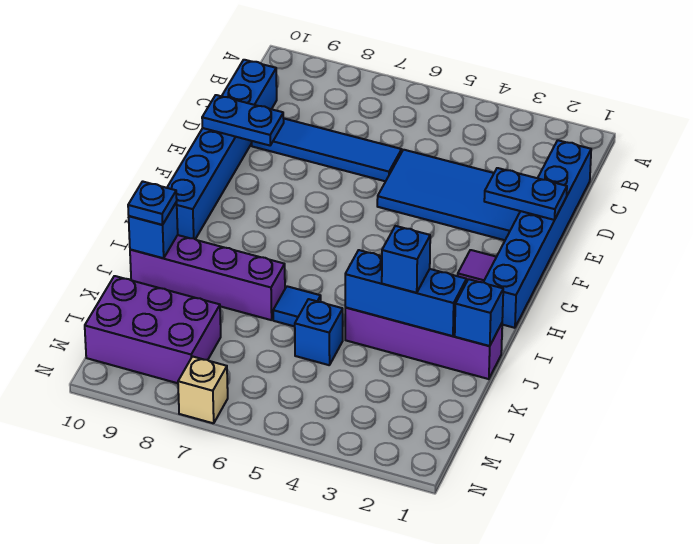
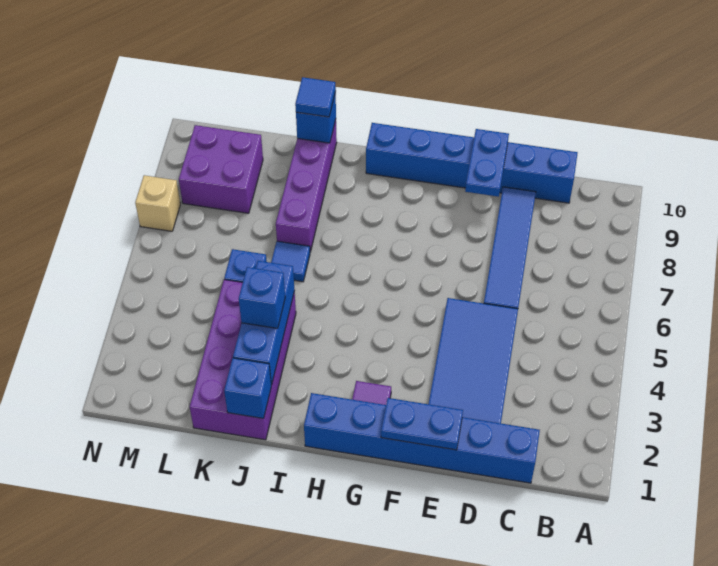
blue plate E1:E2 level 2 -> blue plate E1:F1 level 2
purple brick J1:J4 level 1 -> purple brick J1:K4 level 1
blue plate J10 level 3 -> blue tile J10 level 3
purple brick L8:M10 level 1 -> purple brick L8:M9 level 1

